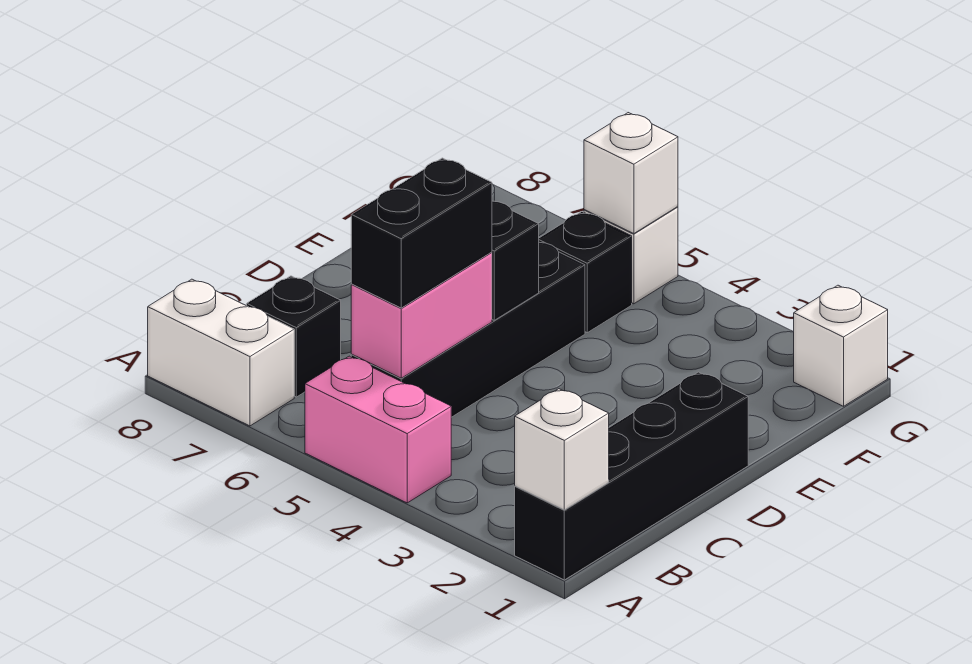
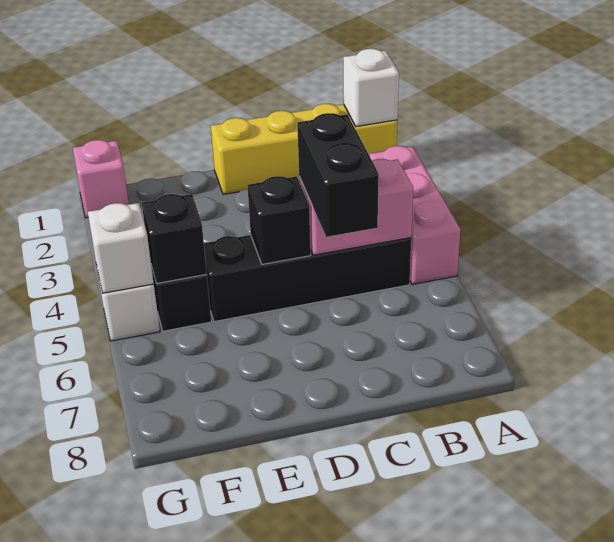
black brick A1:D1 level 1 -> yellow brick A1:D1 level 1
pink brick A4:A5 level 1 -> pink brick A3:A5 level 1
white brick A7:A8 level 1 -> none
black brick B5:C5 level 3 -> black brick C5:C6 level 3
black brick B7 level 1 -> black brick F5 level 2
white brick G1 level 1 -> pink brick G1 level 1

